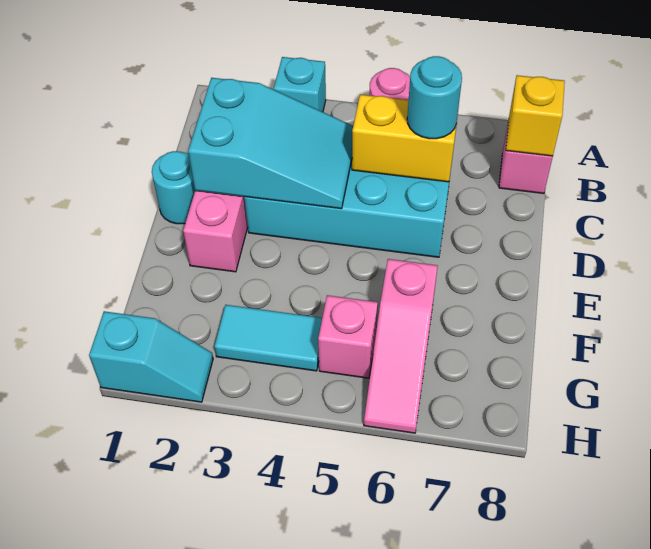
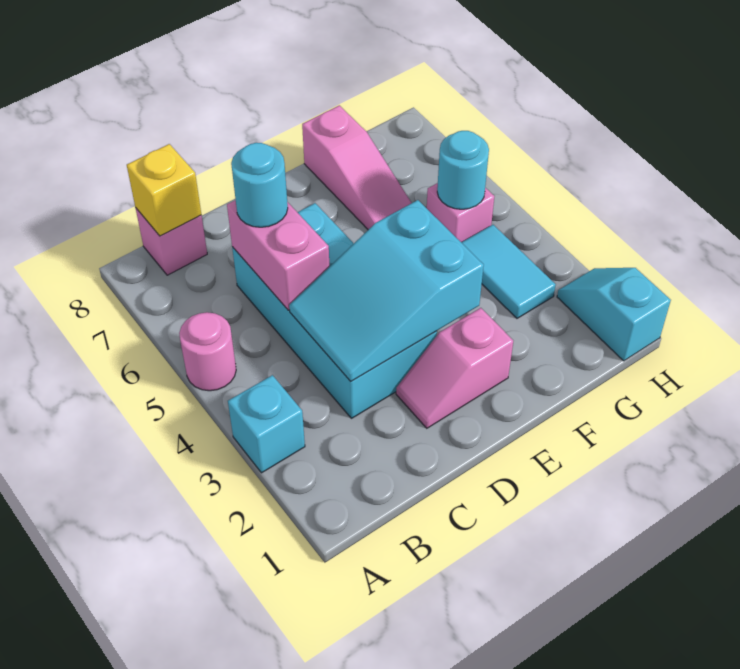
cyan slope C2:D4 level 2 top 2 -> cyan slope C3:E4 level 2 top E
yellow brick C5:C6 level 2 -> pink brick C5:C6 level 2
cyan round brick D1 level 1 -> cyan round brick G5 level 2
pink slope F6:H6 level 1 top F -> pink slope F6:F8 level 1 top 8

